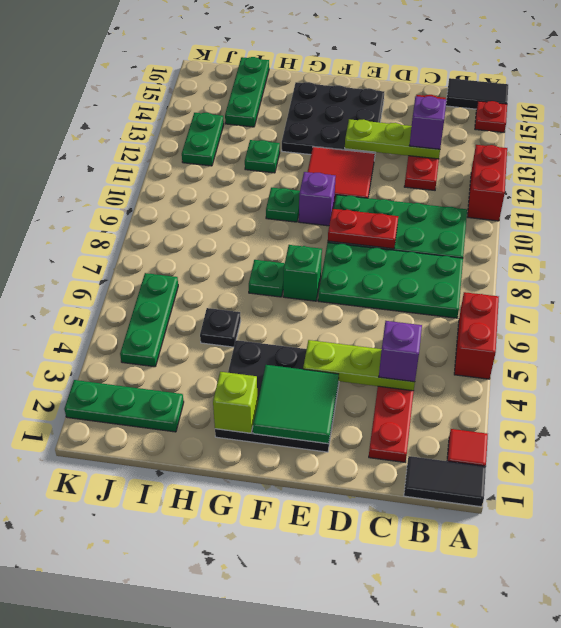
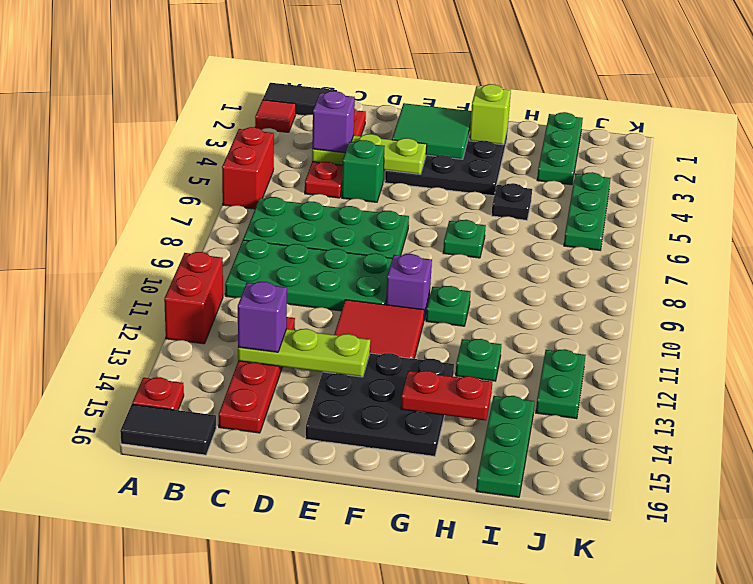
red plate D9:E9 level 2 -> red plate G14:H14 level 2
green brick F7 level 1 -> green brick D5 level 1
green plate I2:K2 level 1 -> green plate I1:I3 level 1

